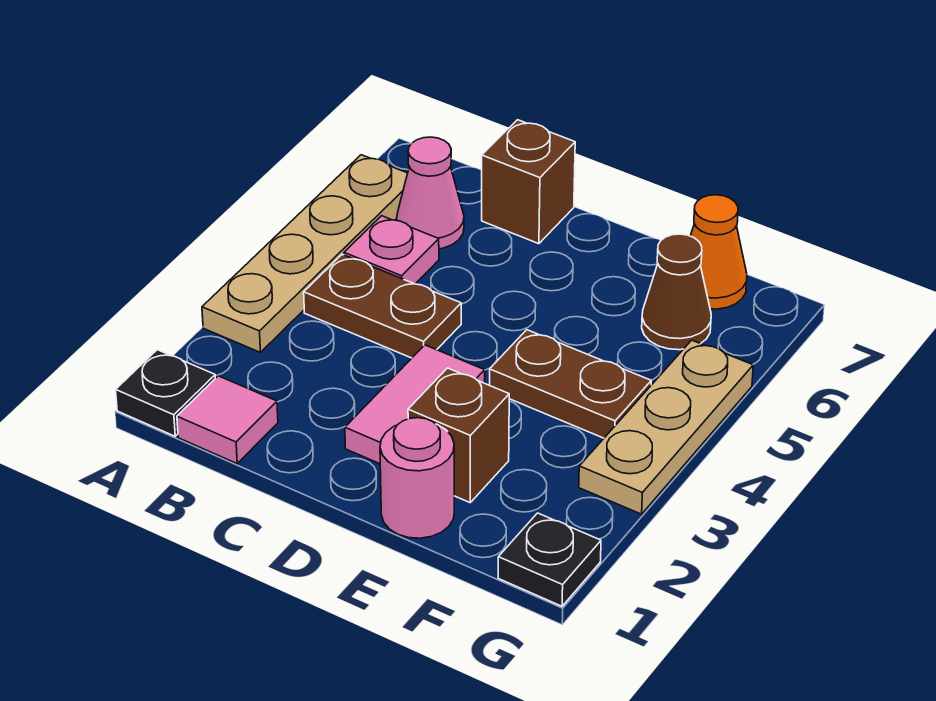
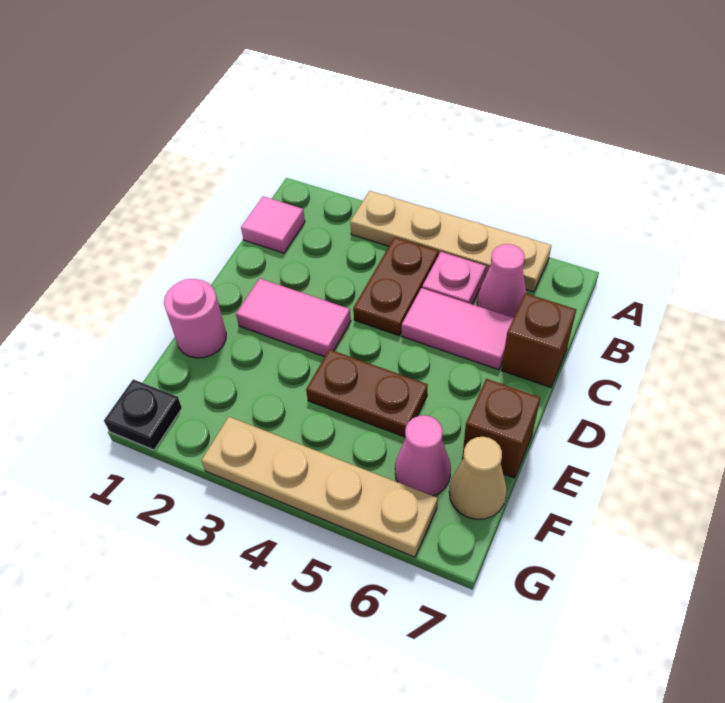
black plate A1 level 1 -> none
none -> pink tile C5:C6 level 1
brown brick E2 level 1 -> brown brick E7 level 1
brown plate E4:F4 level 1 -> brown plate E4:E5 level 1
brown cone F6 level 1 -> pink cone F6 level 1
orange cone F7 level 1 -> tan cone F7 level 1
tan plate G3:G5 level 1 -> tan plate G3:G6 level 1

